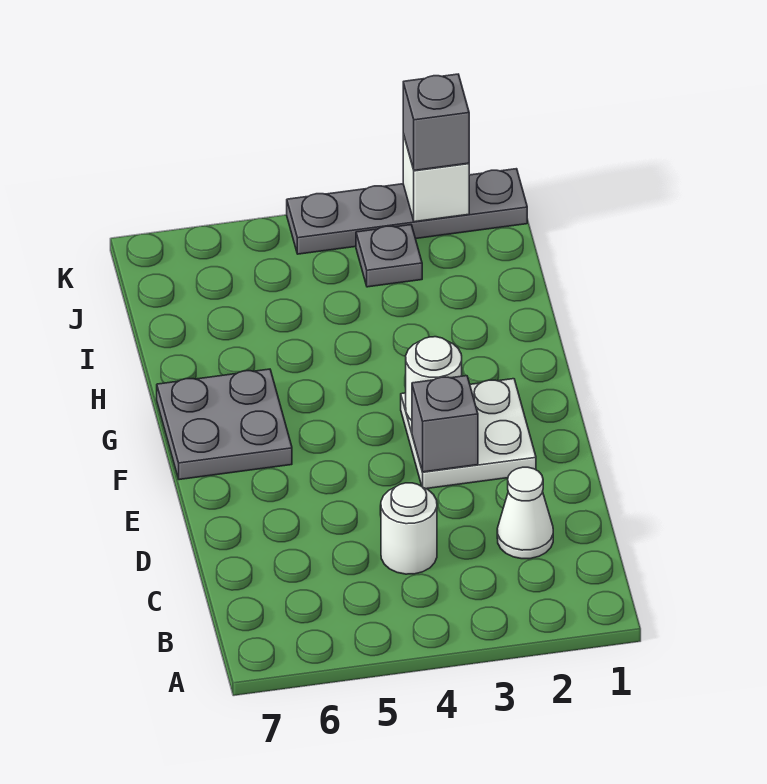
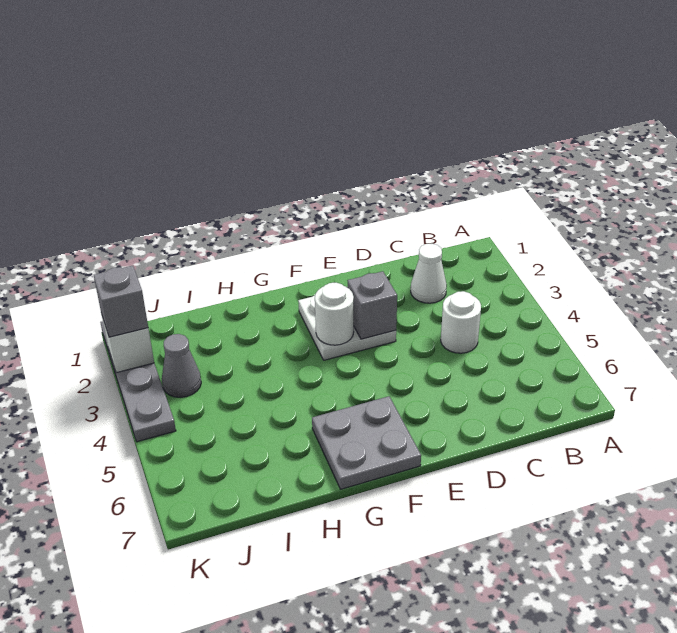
grey plate J3 level 1 -> grey cone J3 level 1

